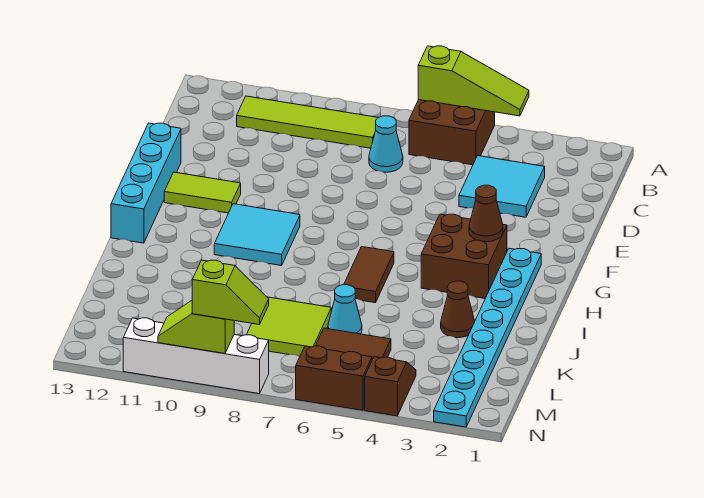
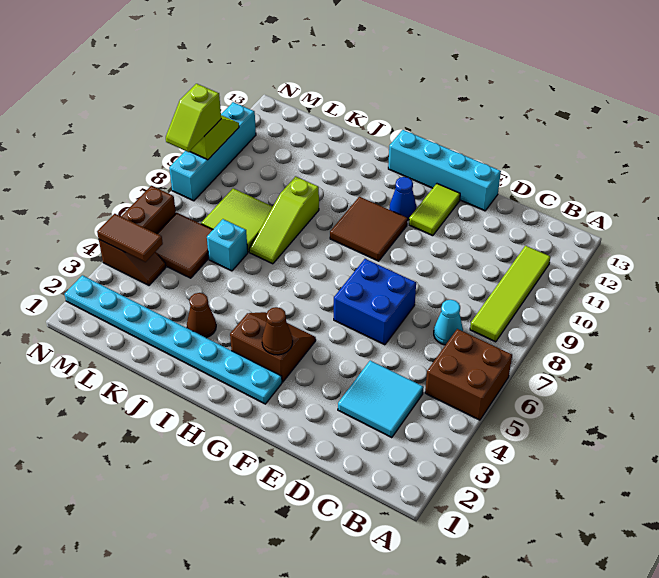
lime slope A4:A6 level 2 top 6 -> lime slope J7:J9 level 1 top 9
none -> blue brick E6:F7 level 1
brown brick G3:H4 level 1 -> brown slope G3:H4 level 1 top 3
cyan tile G9:H10 level 1 -> brown tile G9:H10 level 1
none -> blue cone G11 level 1
brown tile H6:I6 level 1 -> brown tile M4:N4 level 2
cyan cone K6 level 1 -> cyan brick K6 level 1
white brick N8:N11 level 1 -> cyan brick N8:N11 level 1

